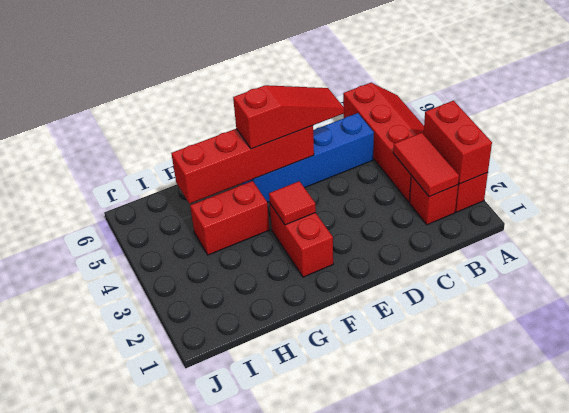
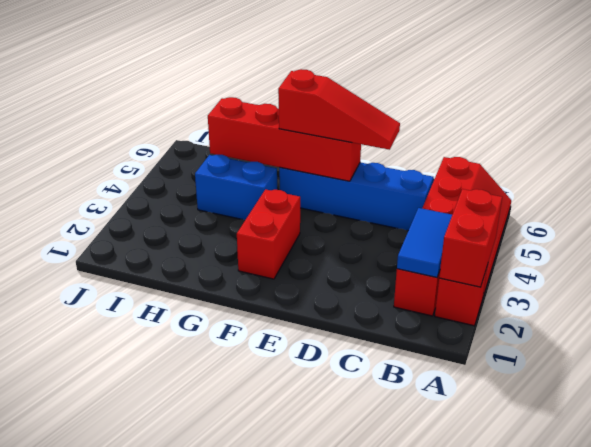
red tile B2:B3 level 2 -> blue tile B2:B3 level 2
red tile F3 level 2 -> none
red brick G4:H4 level 1 -> blue brick G4:H4 level 1

